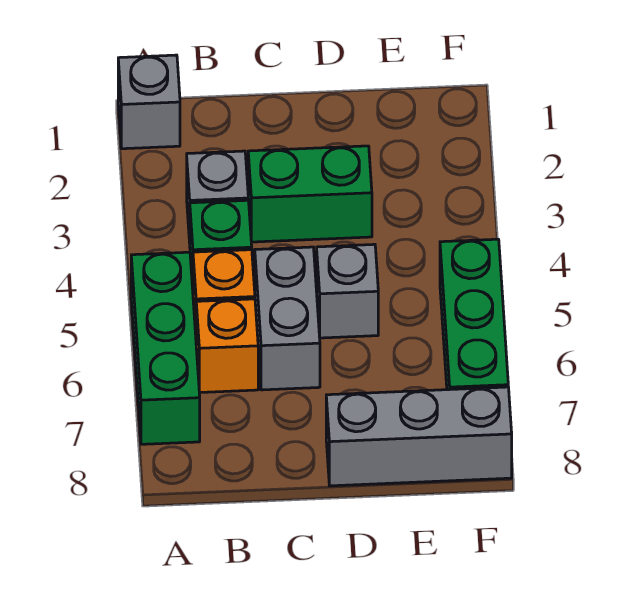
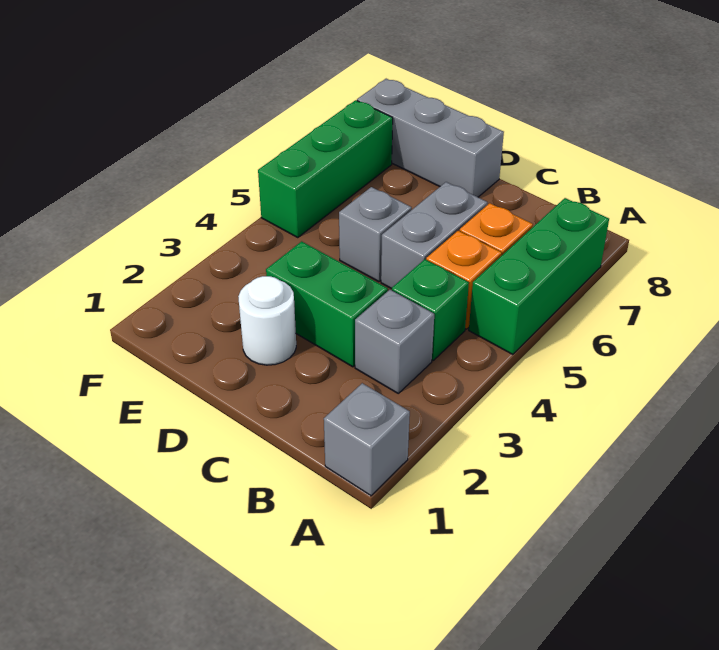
none -> white round brick D2 level 1

